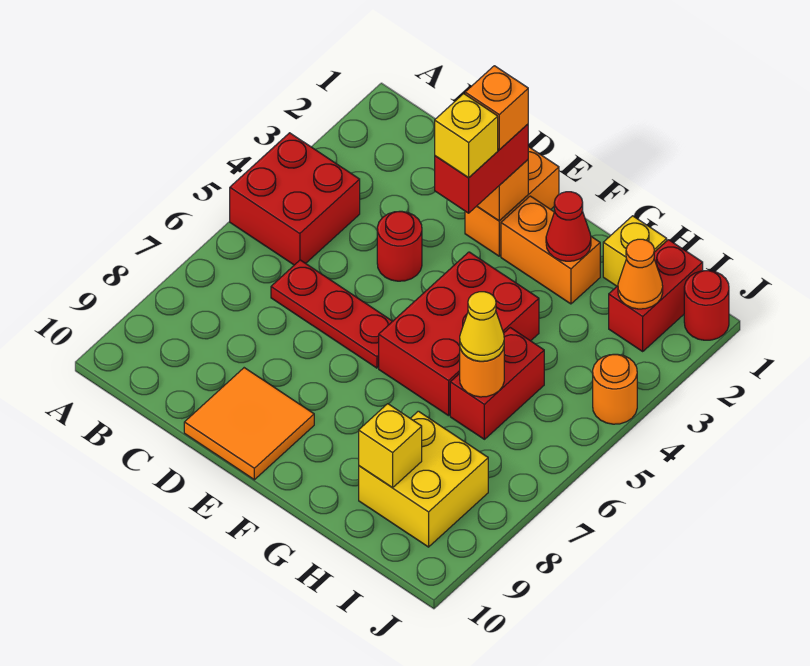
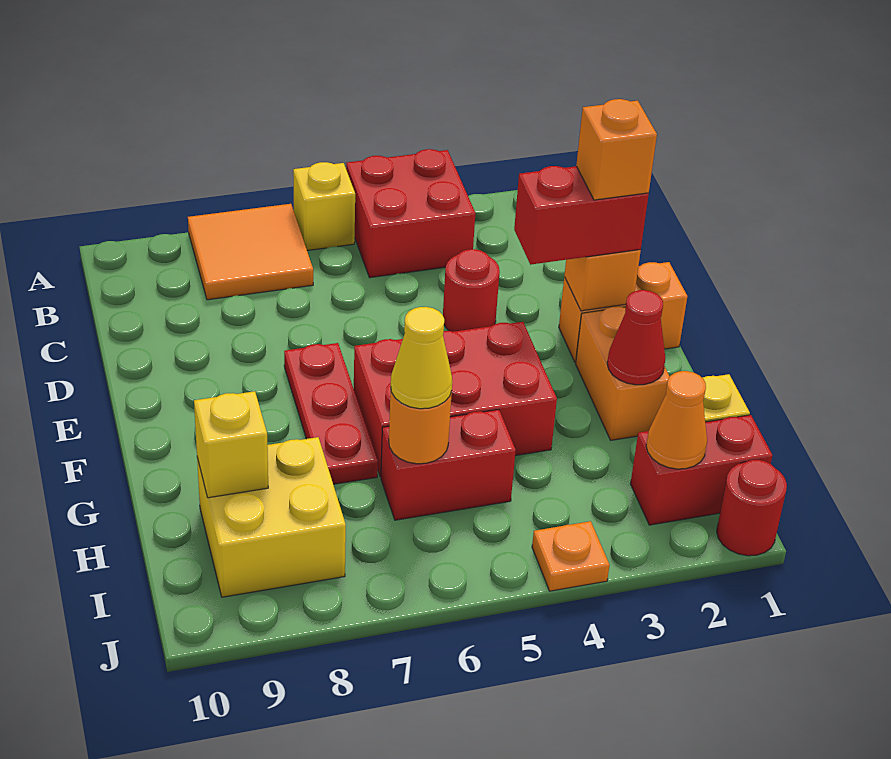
red plate C6:E6 level 1 -> red plate E7:G7 level 1
orange tile D9:E10 level 1 -> orange tile A7:B8 level 1
yellow brick E3 level 4 -> yellow brick A6 level 1
orange round brick J4 level 1 -> orange plate J4 level 1

